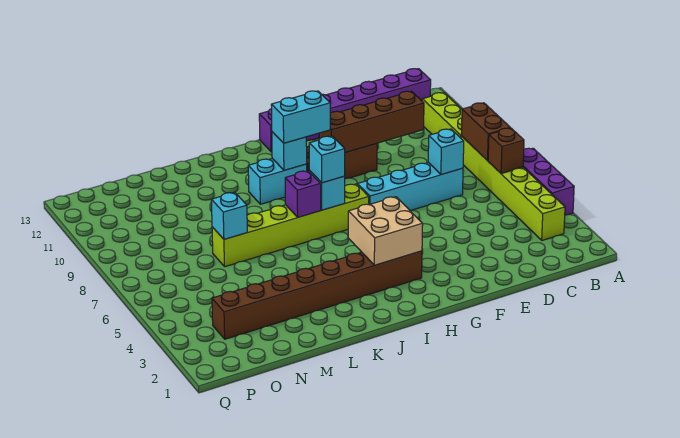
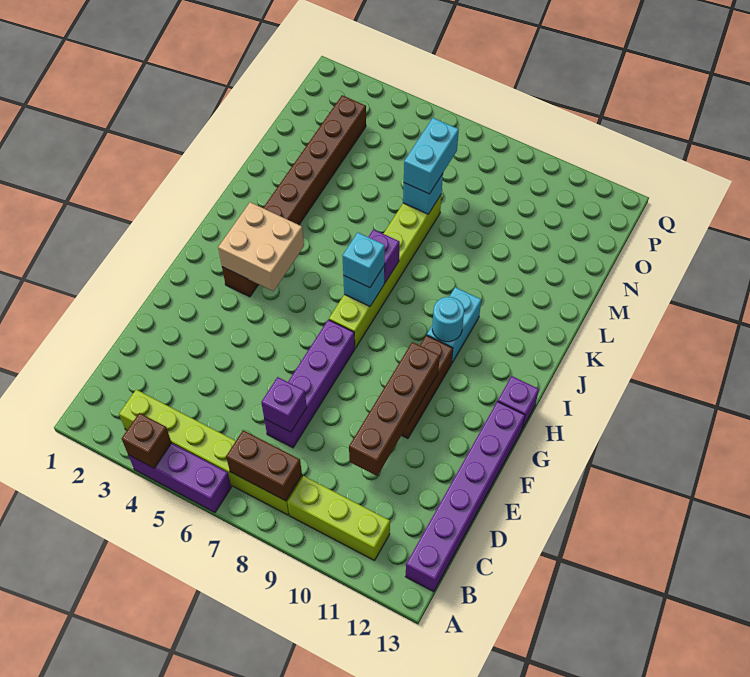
brown brick B6 level 2 -> brown brick A4 level 2
cyan brick D7:G7 level 1 -> purple brick D7:G7 level 1
cyan brick D7 level 2 -> purple brick D7 level 2
cyan brick H10:I10 level 3 -> cyan brick M7:N7 level 3
cyan brick I10 level 2 -> cyan round brick I10 level 2

